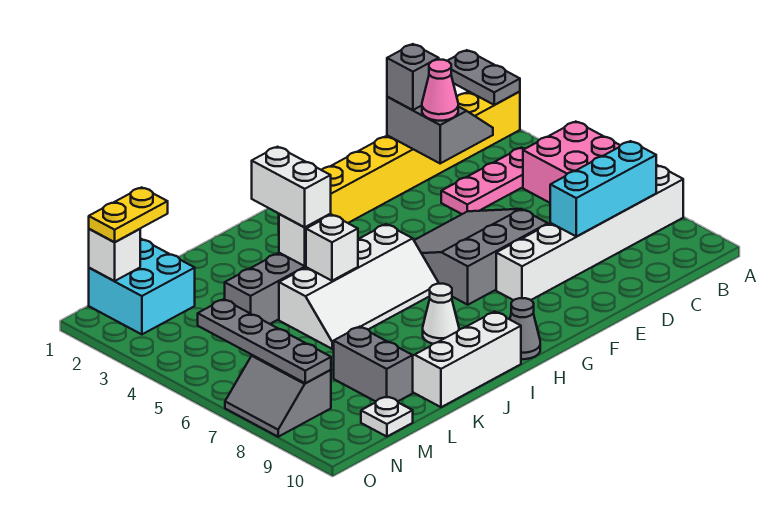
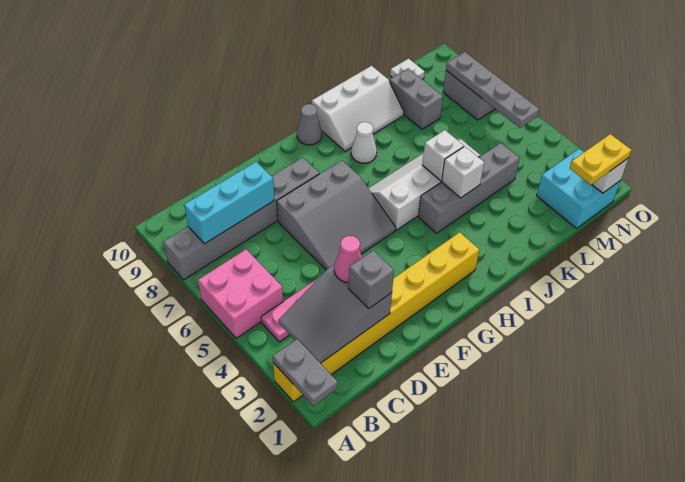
white brick A8:F8 level 1 -> grey brick A8:F8 level 1
grey slope C2:D3 level 2 top D -> grey slope B2:D3 level 2 top D
white brick J3:J4 level 3 -> none

